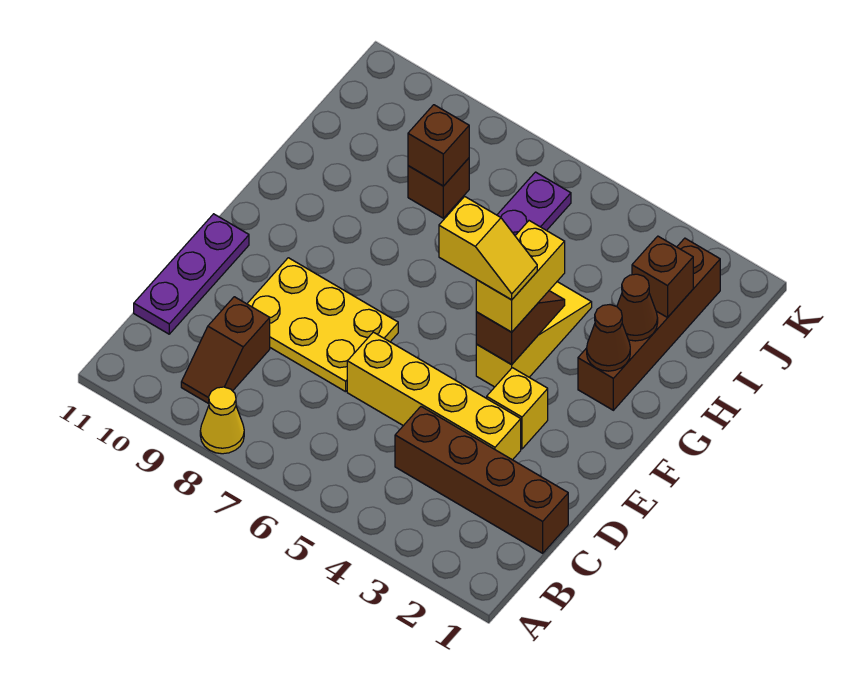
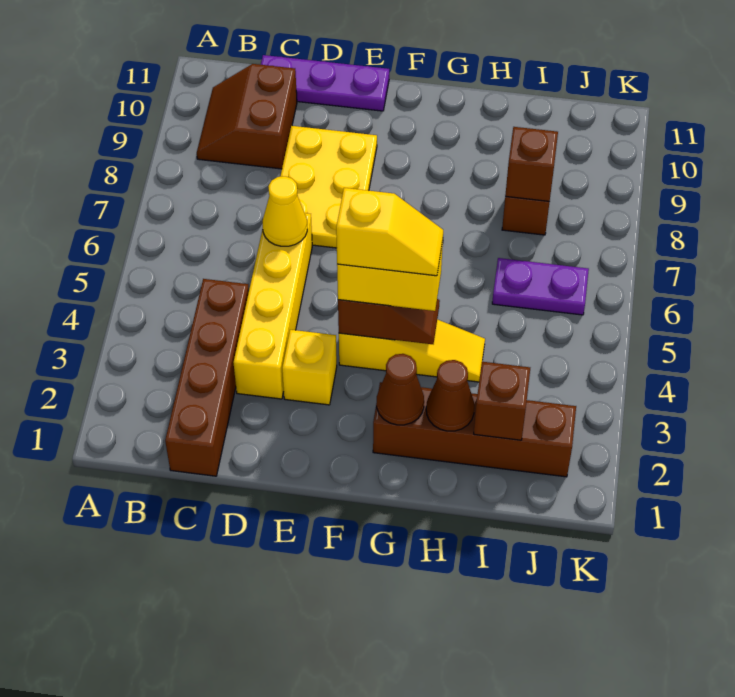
yellow cone A8 level 1 -> yellow cone D6 level 2
brown slope B9:C9 level 1 top C -> brown slope B9:C10 level 1 top C
yellow slope F4:F5 level 4 top 5 -> yellow slope F4:G4 level 4 top F

